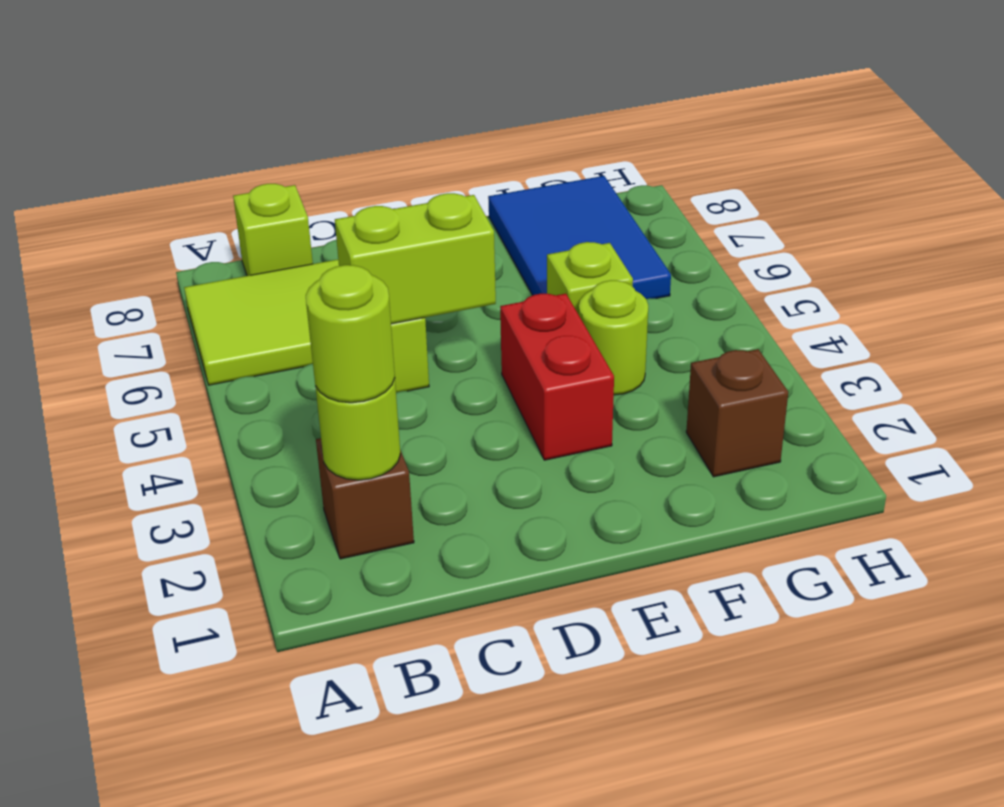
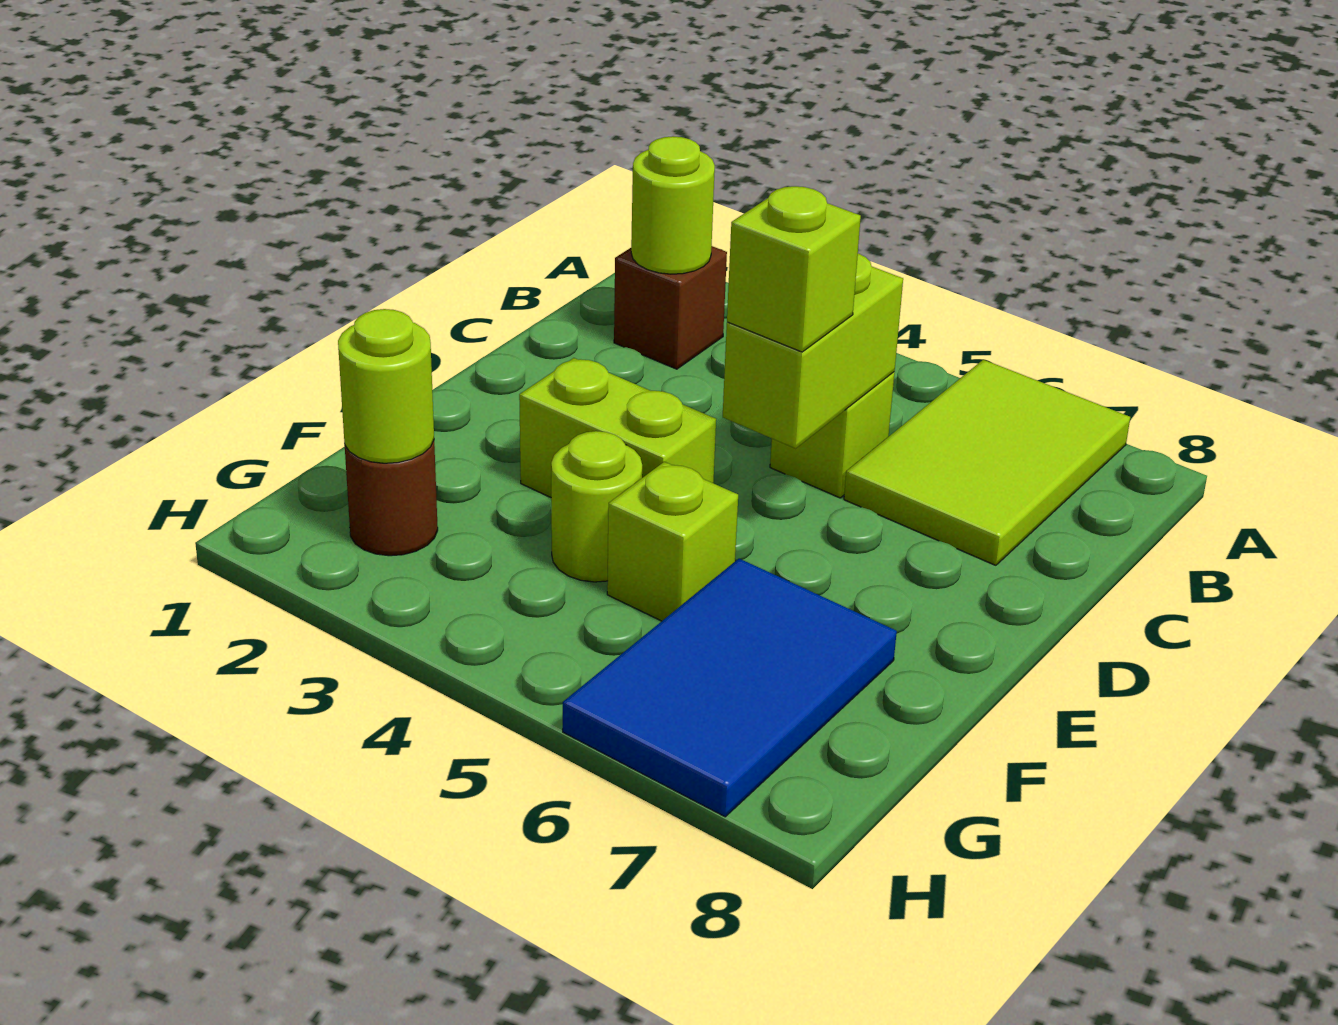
lime round brick B2 level 3 -> lime round brick G2 level 2
lime brick B8 level 1 -> lime brick D5 level 3
red brick E3:E4 level 1 -> lime brick E3:E4 level 1
blue tile F6:G8 level 1 -> blue tile F6:H7 level 1
brown brick G2 level 1 -> brown round brick G2 level 1

